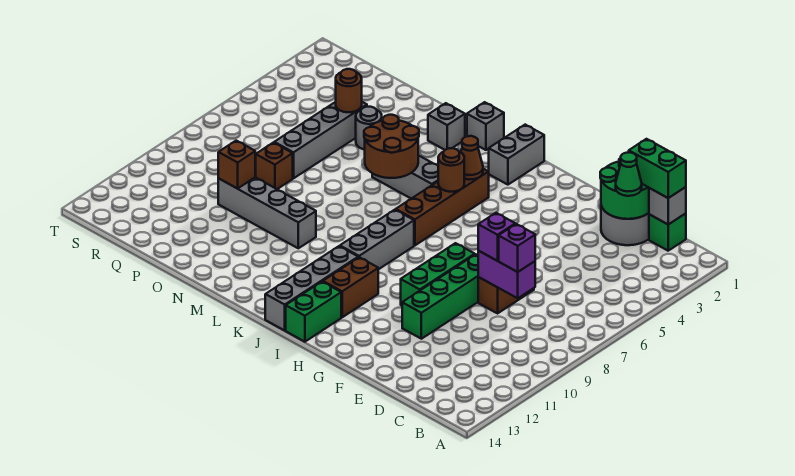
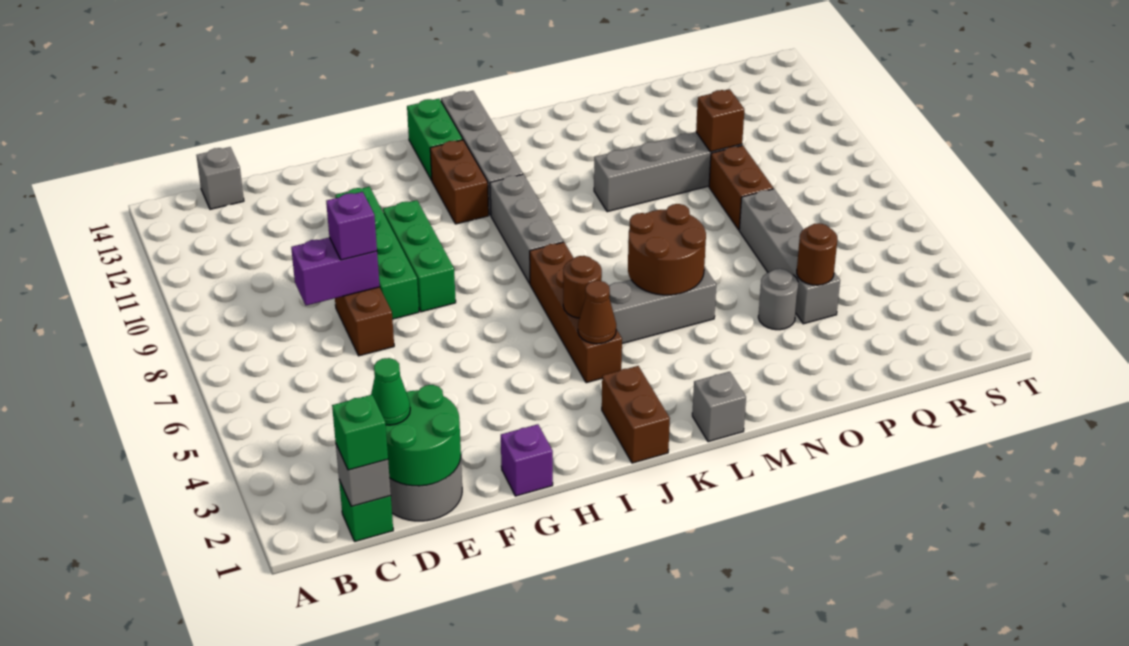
green brick C1:D1 level 3 -> green brick C1 level 3
purple brick D8 level 3 -> purple brick G1 level 1
grey brick J1:J2 level 1 -> brown brick J1:J2 level 1
grey brick M2 level 1 -> grey brick C14 level 1
brown brick P8 level 1 -> brown brick P8:P9 level 1

